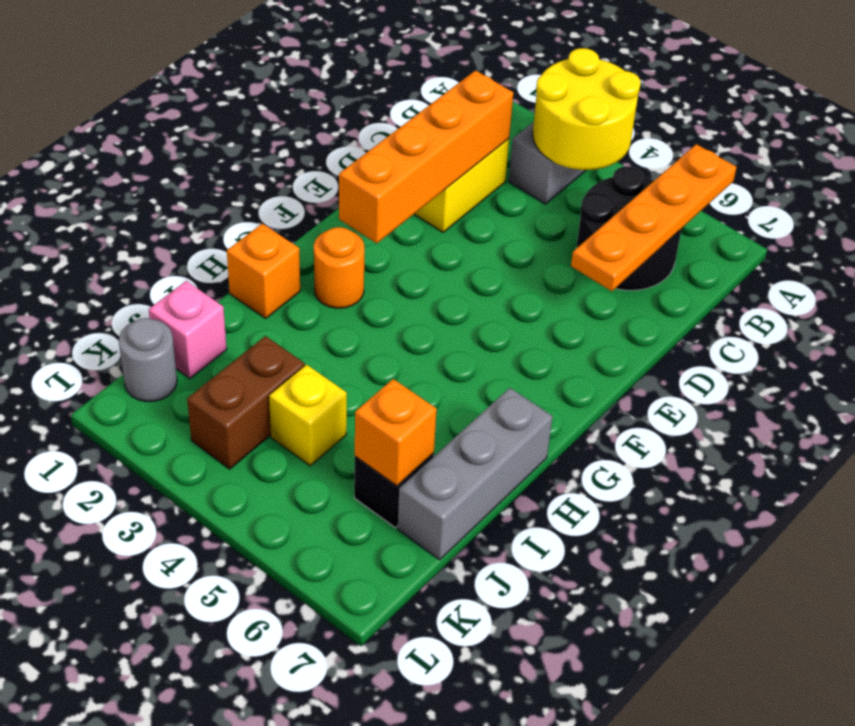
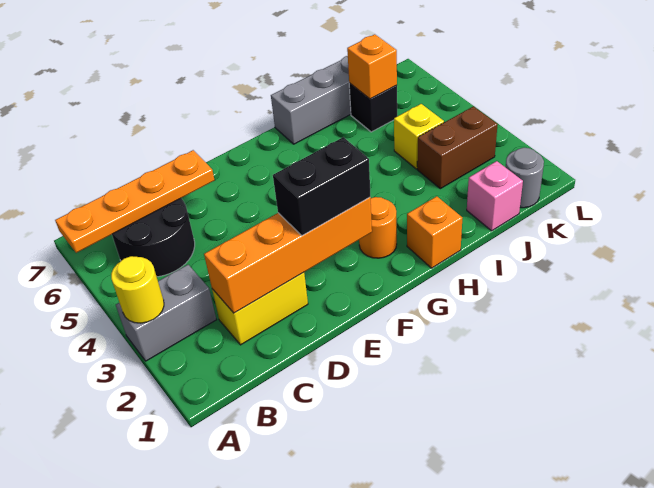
yellow round brick A3:B4 level 2 -> yellow round brick A3 level 2
none -> black brick E2:F2 level 3

